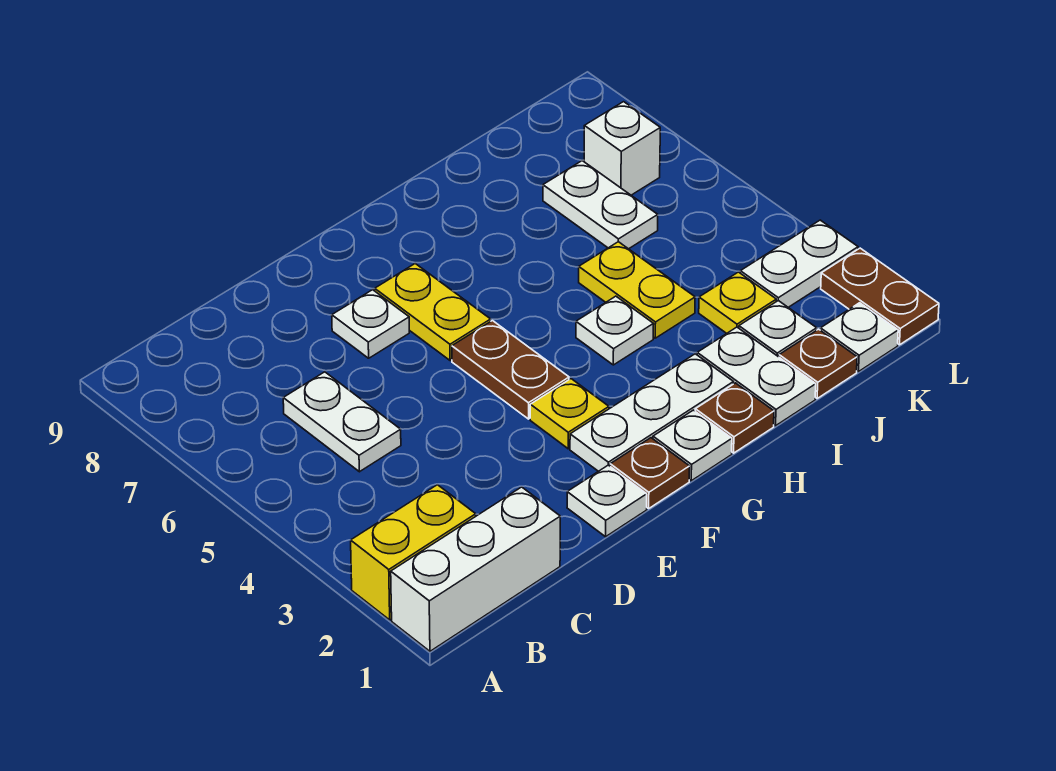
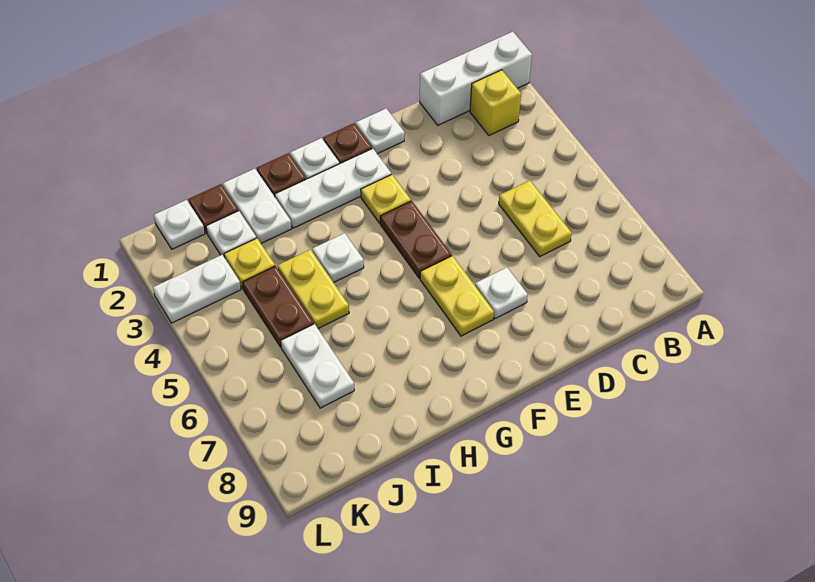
yellow brick A2:B2 level 1 -> yellow brick B2 level 1
white plate C5:C6 level 1 -> yellow plate C5:C6 level 1
white brick K7 level 1 -> none
brown plate L1:L2 level 1 -> brown plate J4:J5 level 1

